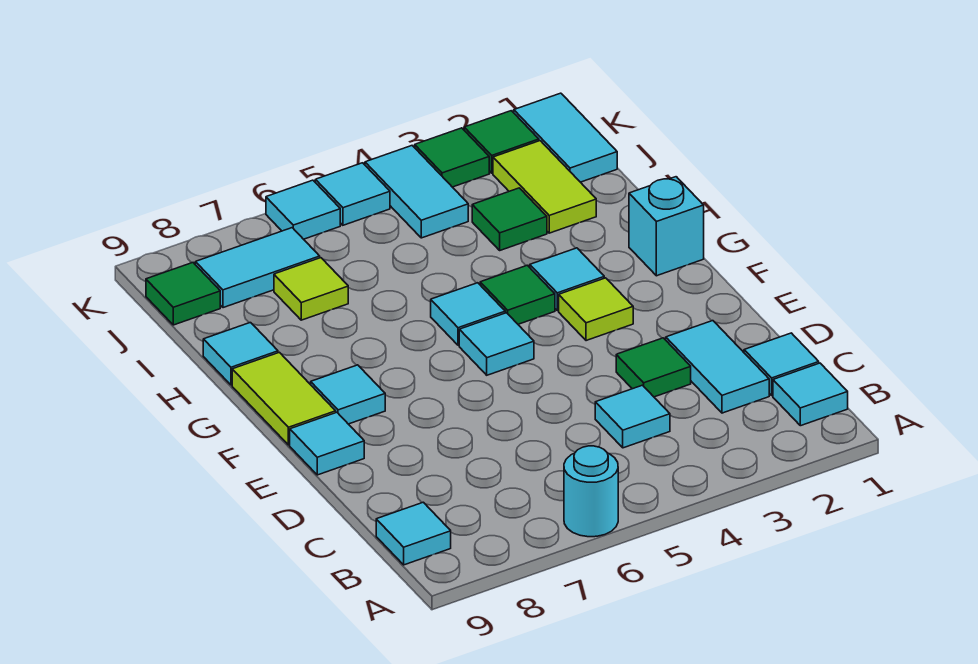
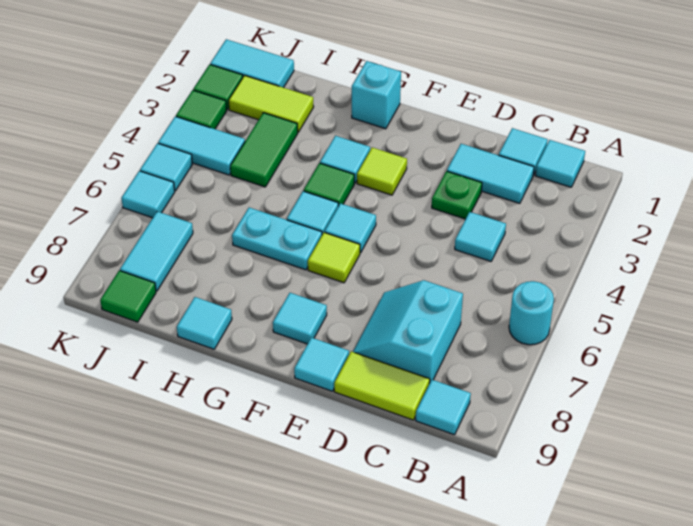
none -> cyan slope C7:D8 level 1 top C
green tile D3 level 1 -> green plate D3 level 1
lime tile F9:G9 level 1 -> lime tile C9:D9 level 1
none -> cyan plate G6:H6 level 1
green tile I3 level 1 -> green tile I3:I4 level 1
lime tile I7 level 1 -> lime tile F6 level 1

